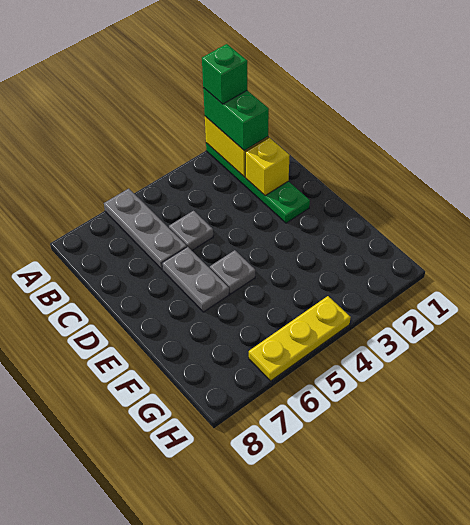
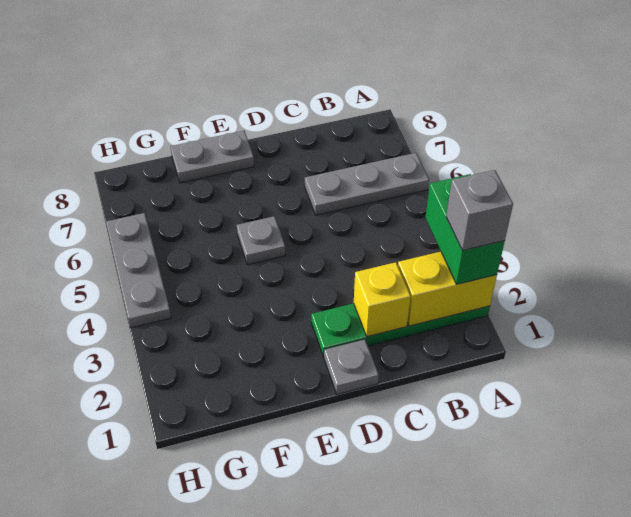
green brick A2:B2 level 3 -> green brick A2:A3 level 3
green brick A2 level 4 -> grey brick A2 level 4
grey plate C5 level 1 -> grey plate D1 level 1
grey plate D6:E6 level 1 -> grey plate E8:F8 level 1
yellow plate H4:H6 level 1 -> grey plate H4:H6 level 1

